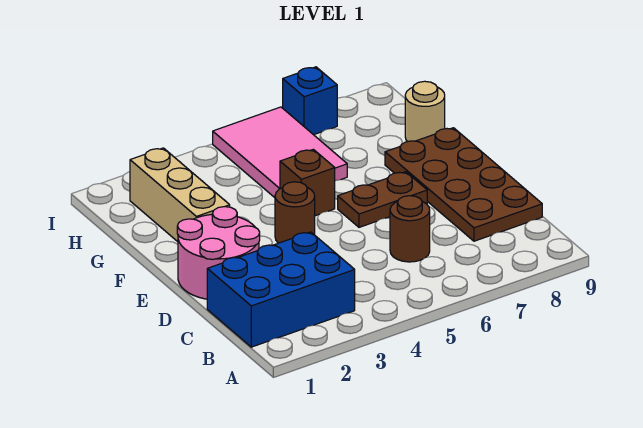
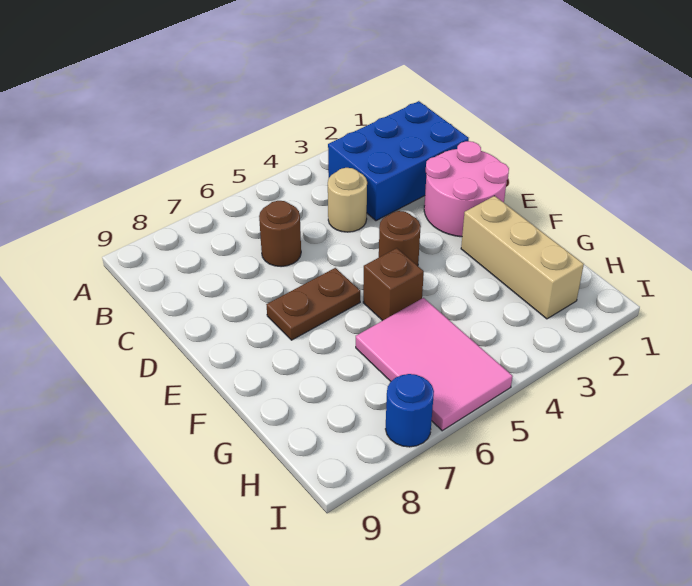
brown plate C8:F9 level 1 -> none
tan round brick G9 level 1 -> tan round brick C4 level 1
blue brick I7 level 1 -> blue round brick I7 level 1

